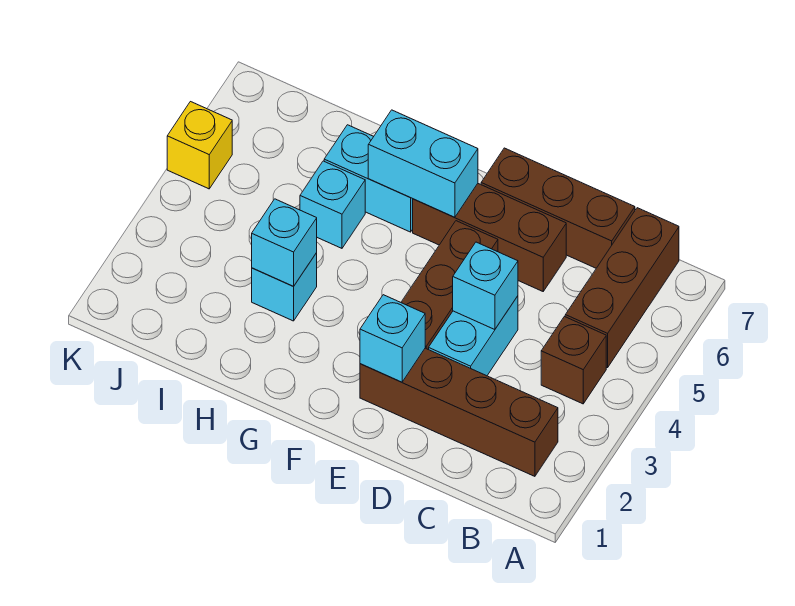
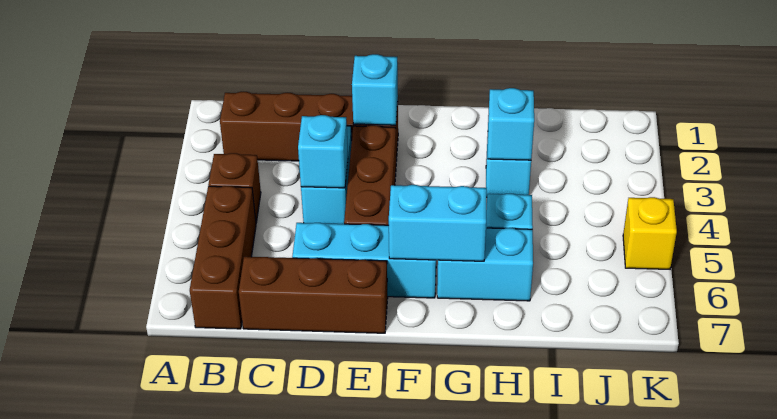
brown brick D6:F6 level 1 -> cyan brick D6:F6 level 1

